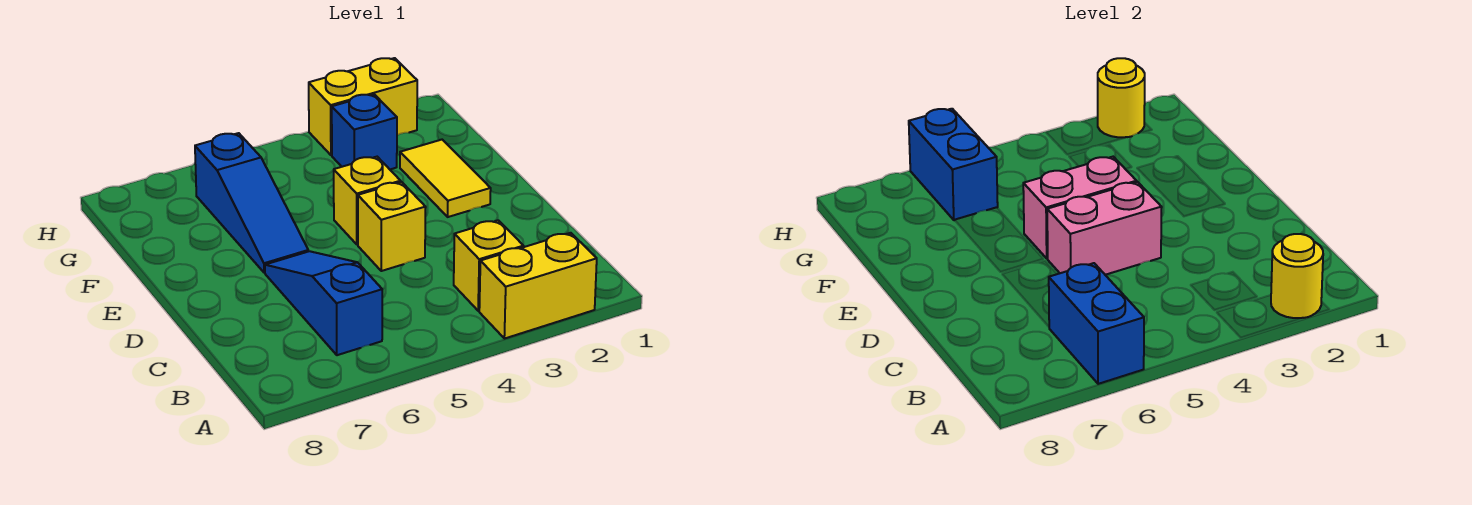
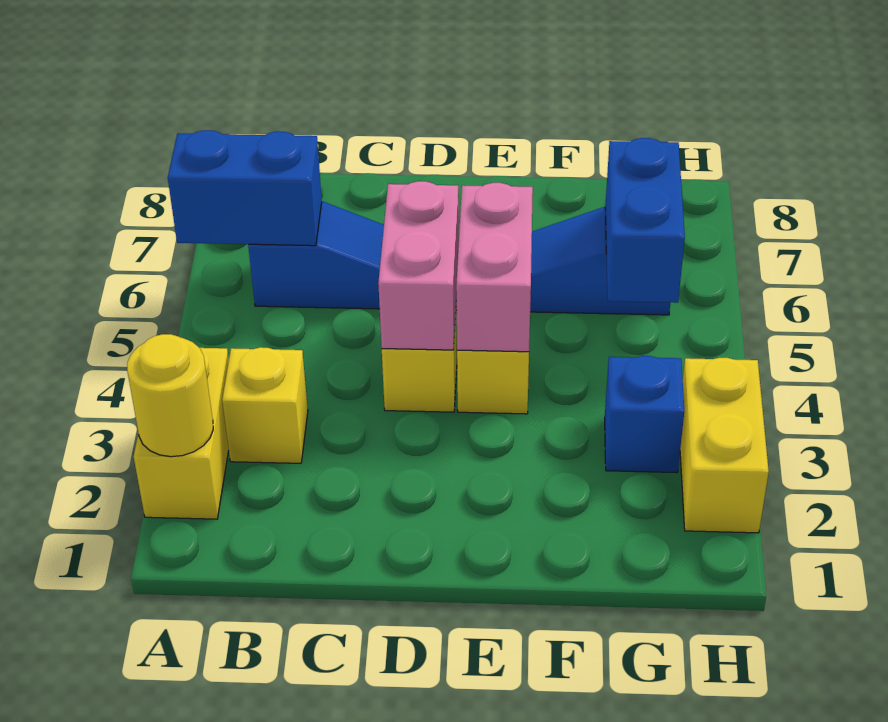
yellow tile E2:F2 level 1 -> none
blue brick G6:H6 level 2 -> blue brick G5:G6 level 2
yellow round brick H2 level 2 -> none

